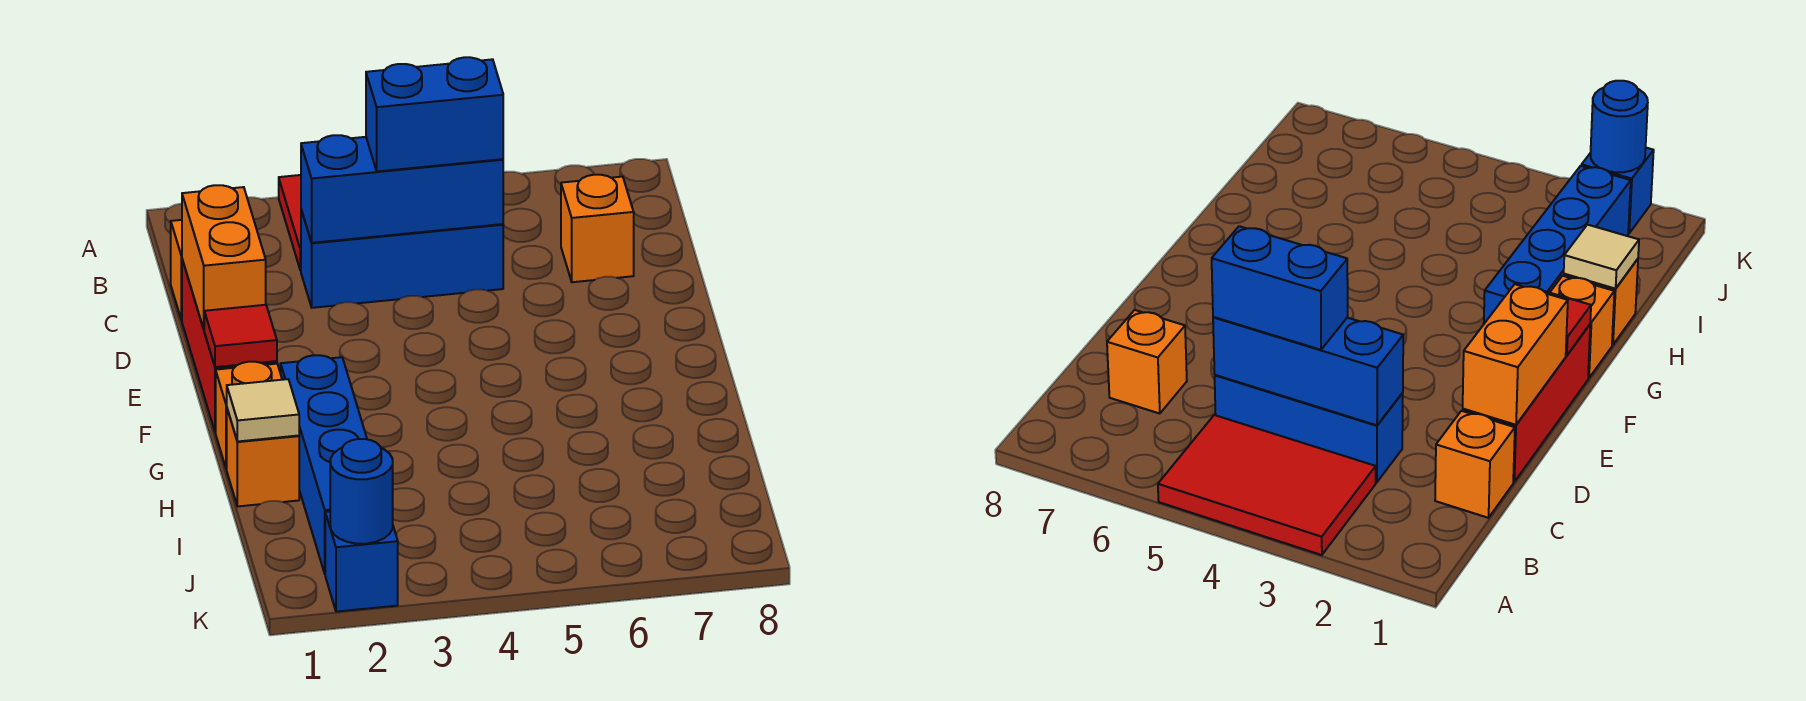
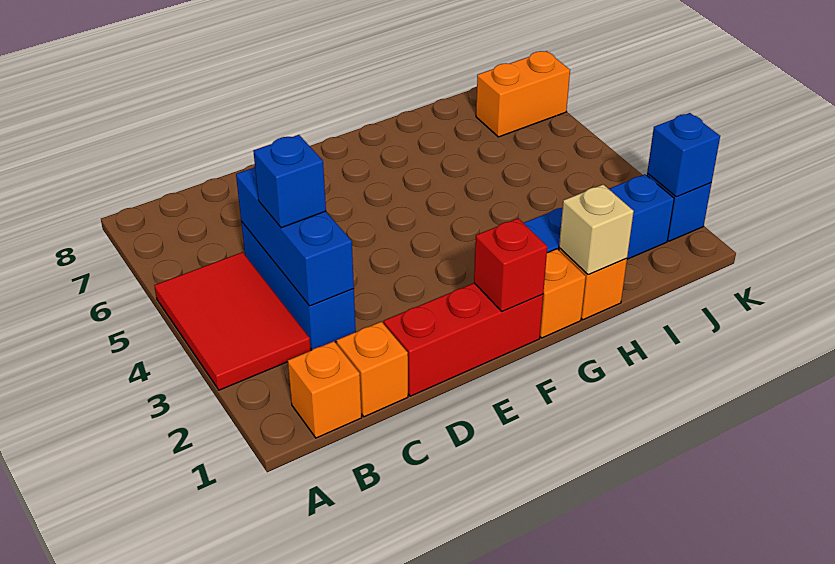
blue brick C4:C5 level 3 -> blue brick C4 level 3
orange brick C7 level 1 -> orange brick B1 level 1
orange brick D1:E1 level 2 -> orange brick J7:K7 level 1
red tile F1 level 2 -> red brick F1 level 2
tan tile H1 level 2 -> tan brick H1 level 2
blue round brick K2 level 2 -> blue brick K2 level 2

